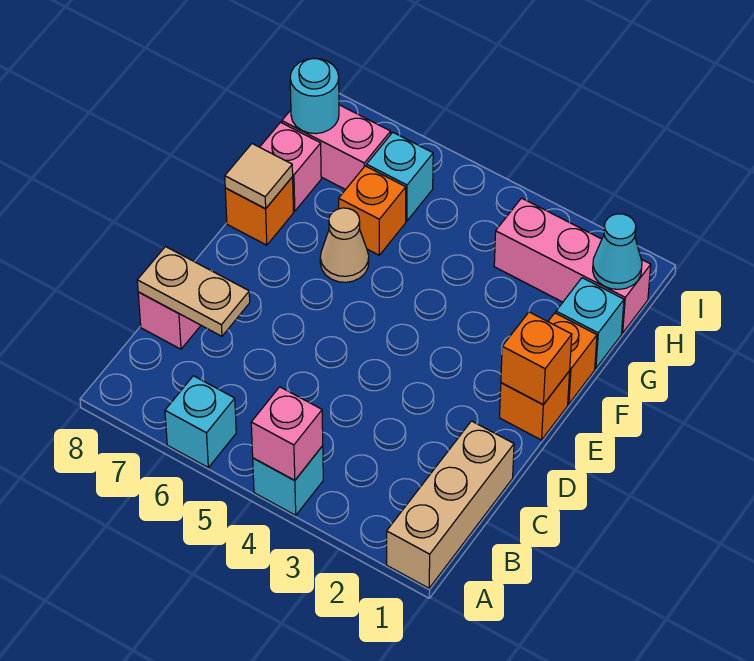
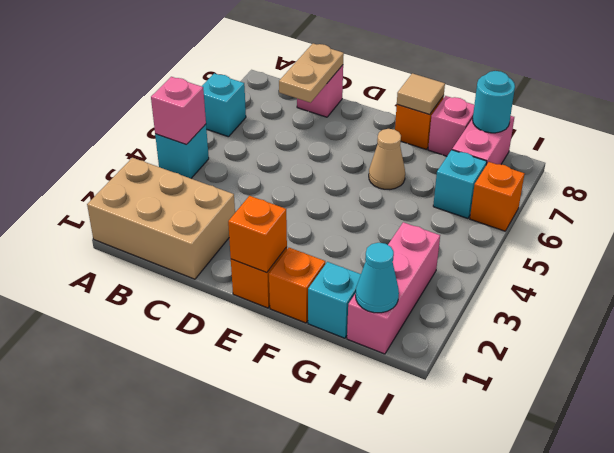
tan brick A1:C1 level 1 -> tan brick A1:C2 level 1
orange brick G6 level 1 -> orange brick I6 level 1

